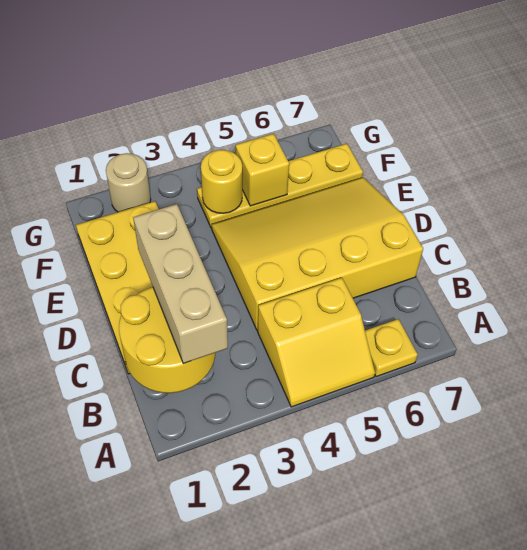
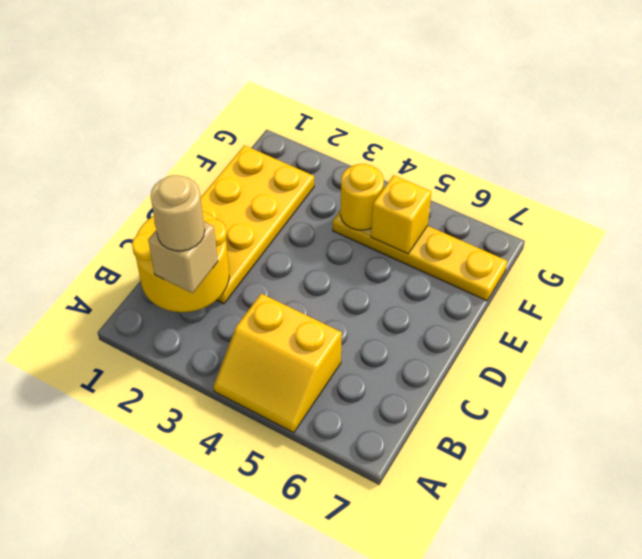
yellow plate A6 level 1 -> none
tan brick B2:D2 level 3 -> tan brick B2 level 3
yellow slope C4:E7 level 1 top C -> none
tan round brick G2 level 1 -> tan round brick B2 level 4

